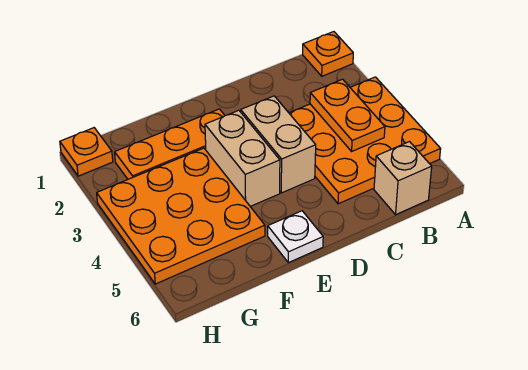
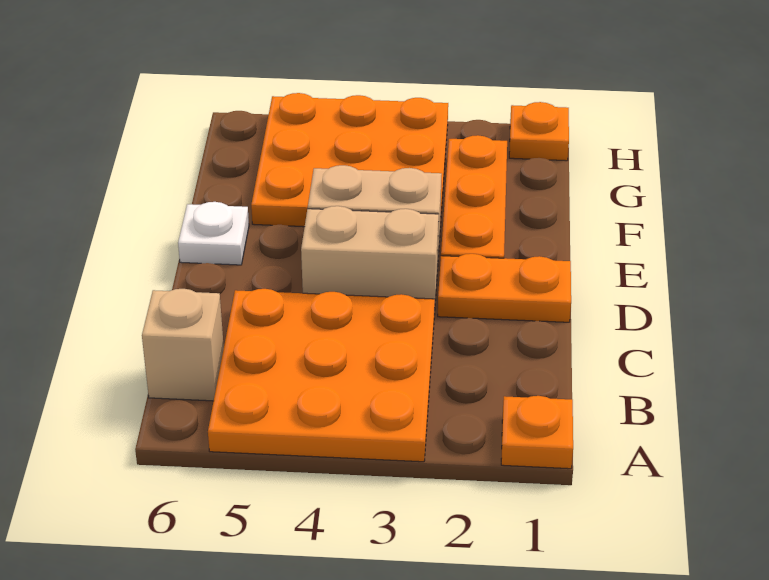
orange plate B3:B4 level 2 -> orange plate D1:D2 level 1

